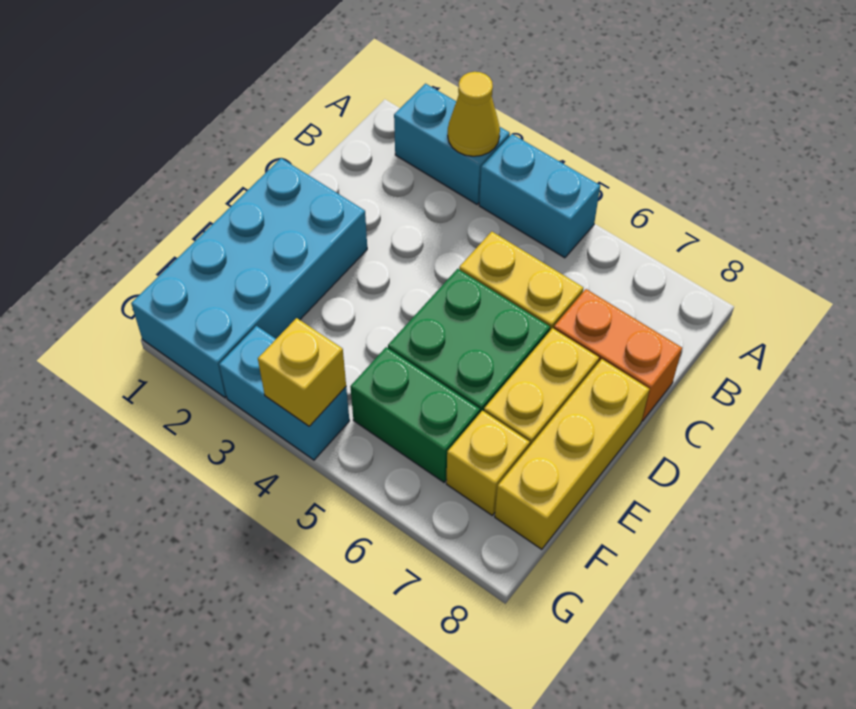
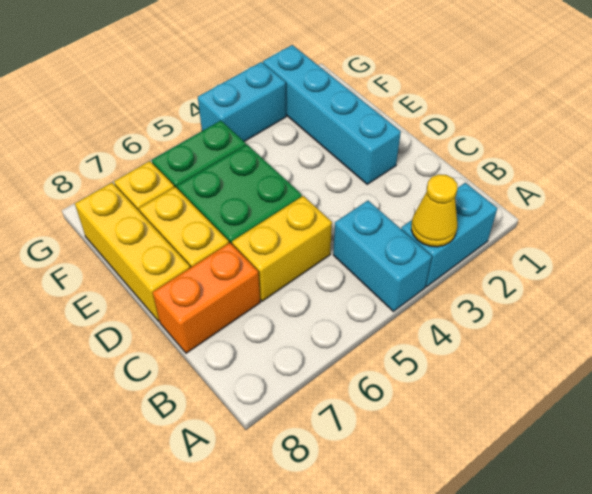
cyan brick A4:A5 level 1 -> cyan brick A4:B4 level 1
cyan brick D1:G2 level 1 -> cyan brick D2:G2 level 1
yellow brick G4 level 2 -> none

